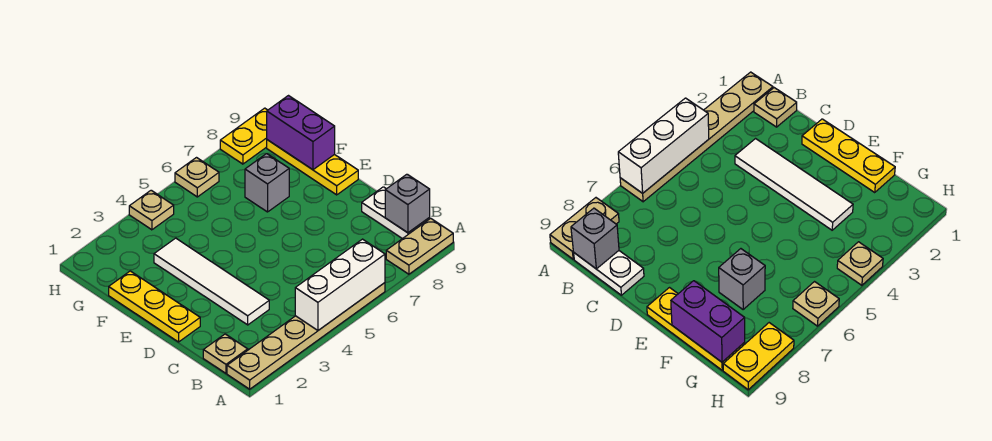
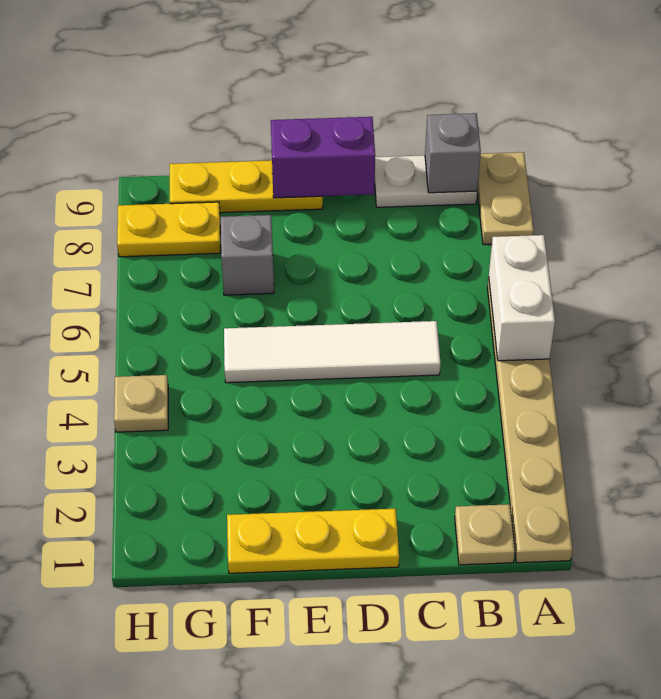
white brick A4:A6 level 2 -> white brick A5:A6 level 2
white tile C3:F3 level 1 -> white tile C5:F5 level 1
purple brick F9:G9 level 2 -> purple brick D9:E9 level 2
tan plate H6 level 1 -> none
yellow plate H8:H9 level 1 -> yellow plate G8:H8 level 1

